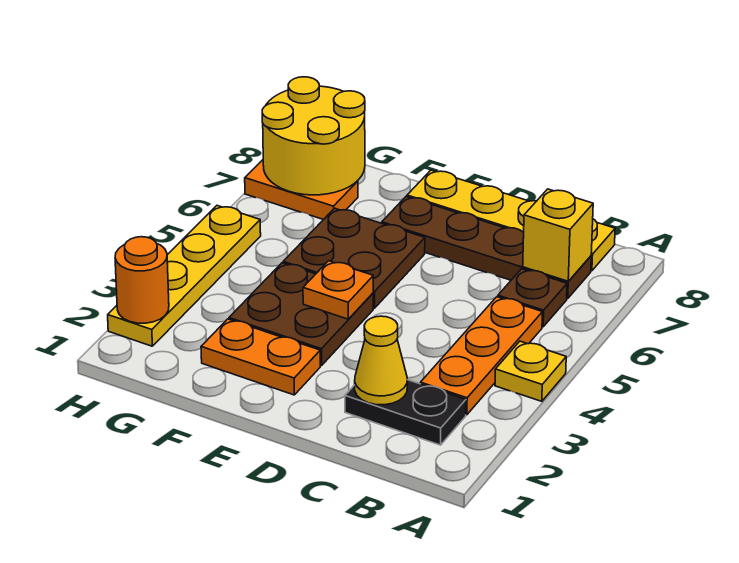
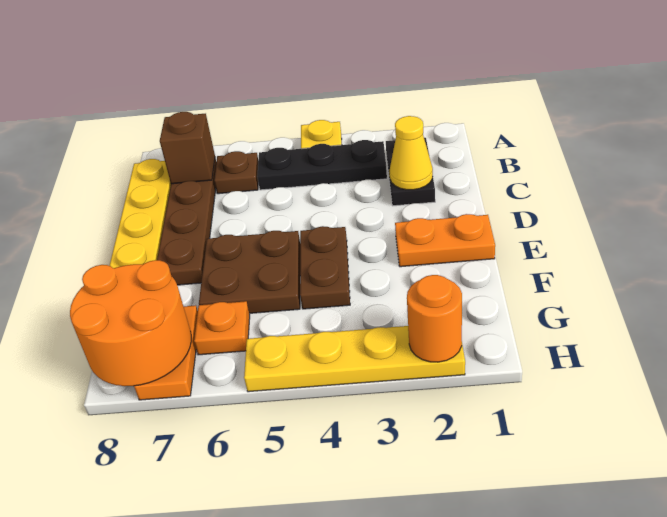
orange plate B3:B5 level 1 -> black plate B3:B5 level 1
yellow brick B7 level 2 -> brown brick B7 level 2
orange plate E2:F2 level 1 -> orange plate E1:E2 level 1
brown plate E3:F4 level 1 -> brown plate E4:F4 level 1
orange plate E4 level 2 -> orange plate G6 level 1
yellow round brick G7:H8 level 2 -> orange round brick G7:H8 level 2

